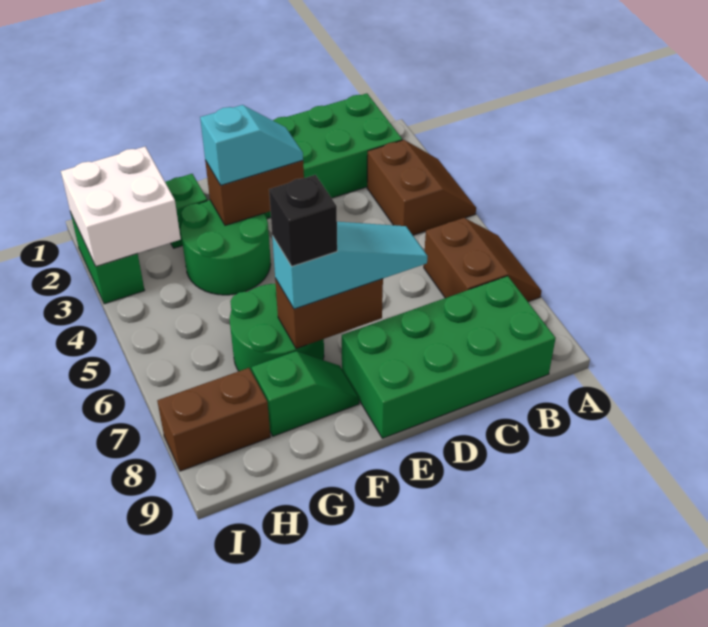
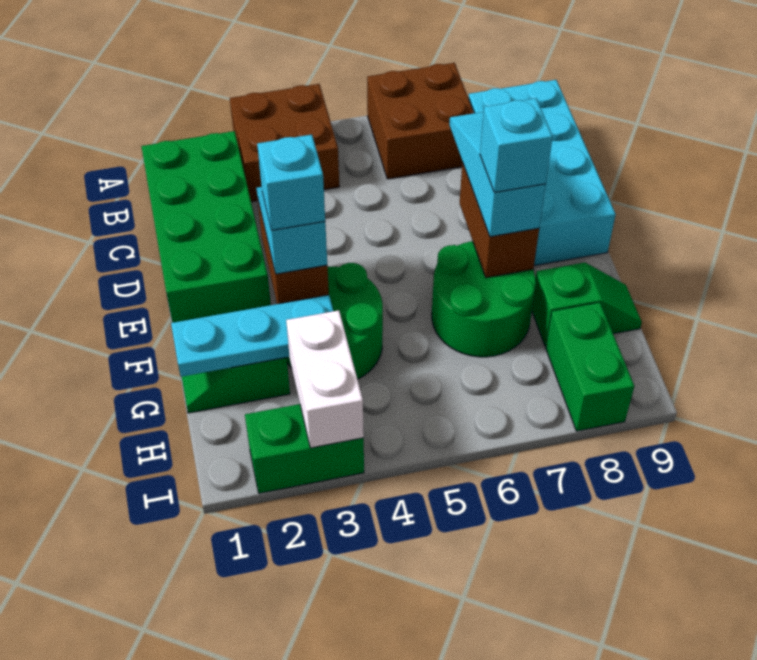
brown slope A3:B4 level 1 top B -> brown brick A3:B4 level 1
brown slope A6:B7 level 1 top B -> brown brick A6:B7 level 1
green brick B8:E9 level 1 -> cyan brick B8:E9 level 1
none -> cyan brick F3 level 4
black brick F7 level 4 -> cyan brick F7 level 4
green slope F8:G8 level 1 top G -> green slope G8:G9 level 1 top 8
none -> cyan plate G1:G3 level 2
white brick H2:I3 level 2 -> white brick H3:I3 level 2
brown brick H8:I8 level 1 -> green brick H8:I8 level 1

